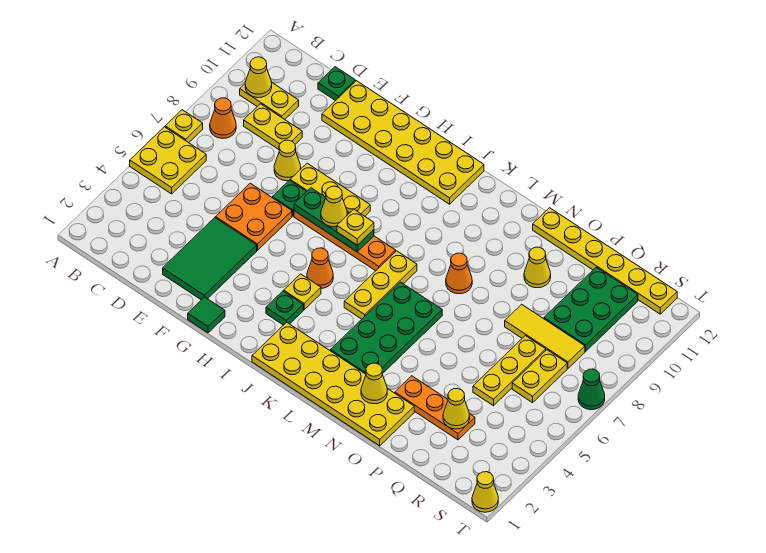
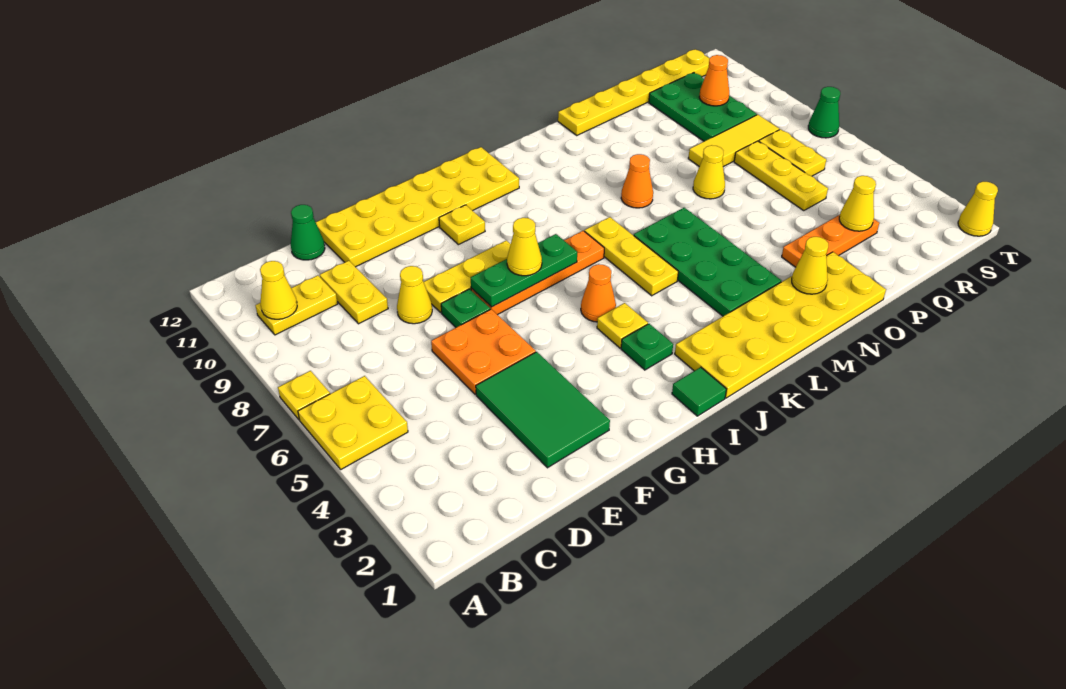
orange cone B8 level 1 -> orange cone R10 level 2
yellow plate C9:D9 level 1 -> yellow plate D9:D10 level 1
green plate D12 level 1 -> green cone D12 level 1
green tile G1 level 1 -> green tile I1 level 1
yellow plate I7 level 3 -> yellow plate H10 level 1
yellow cone O10 level 1 -> yellow cone O7 level 1

